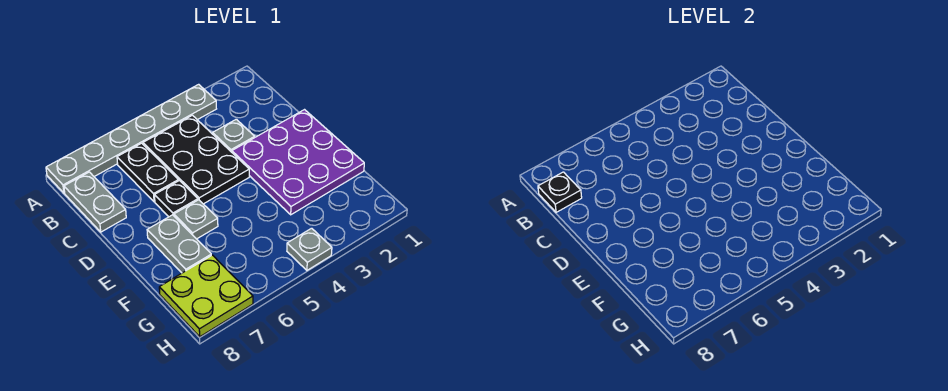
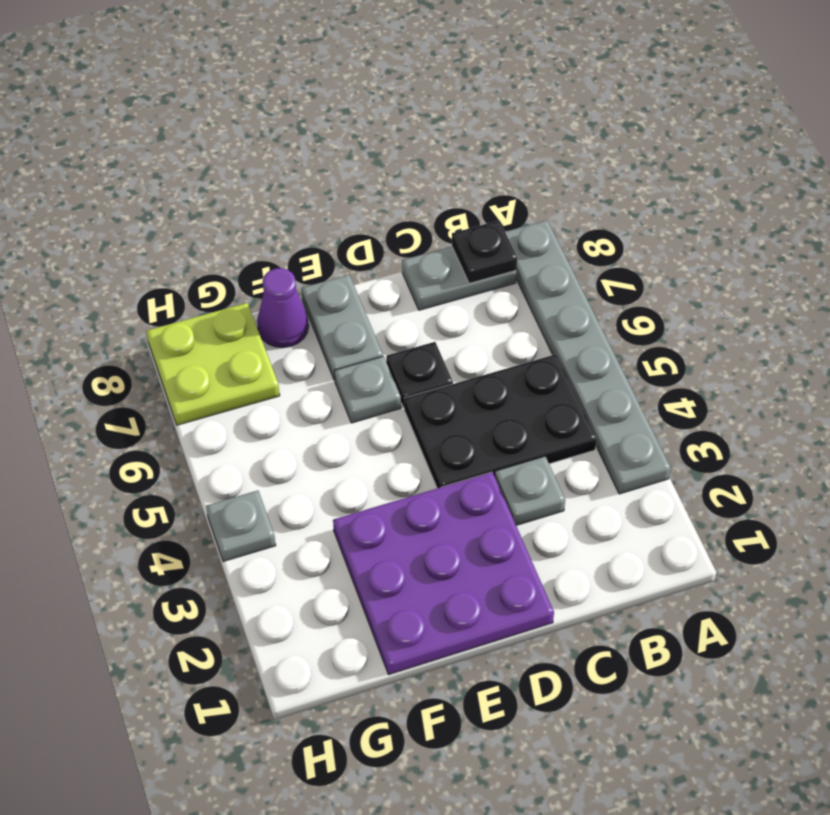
black plate B6:C6 level 1 -> none
grey plate E7:F7 level 1 -> grey plate E7:E8 level 1
none -> purple cone F8 level 1

